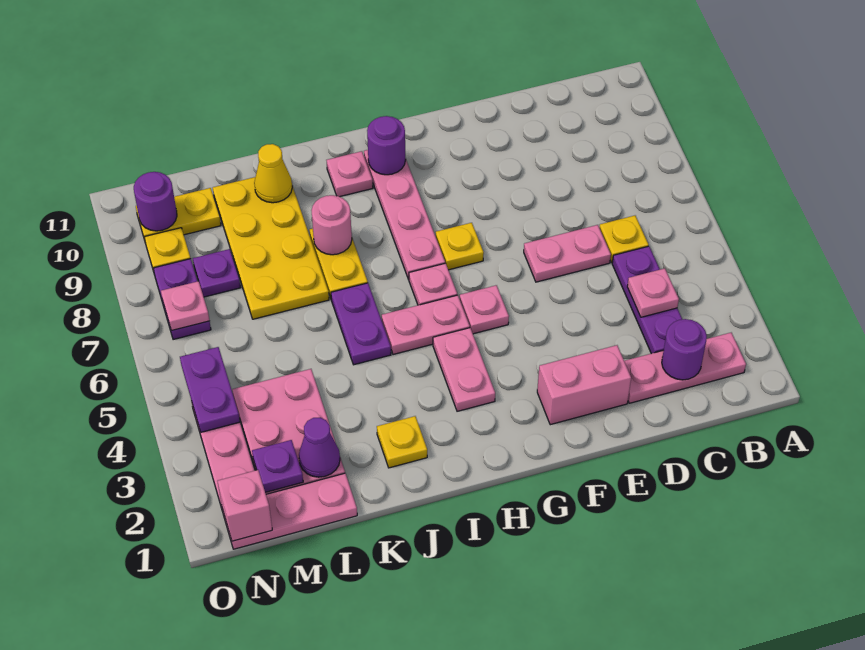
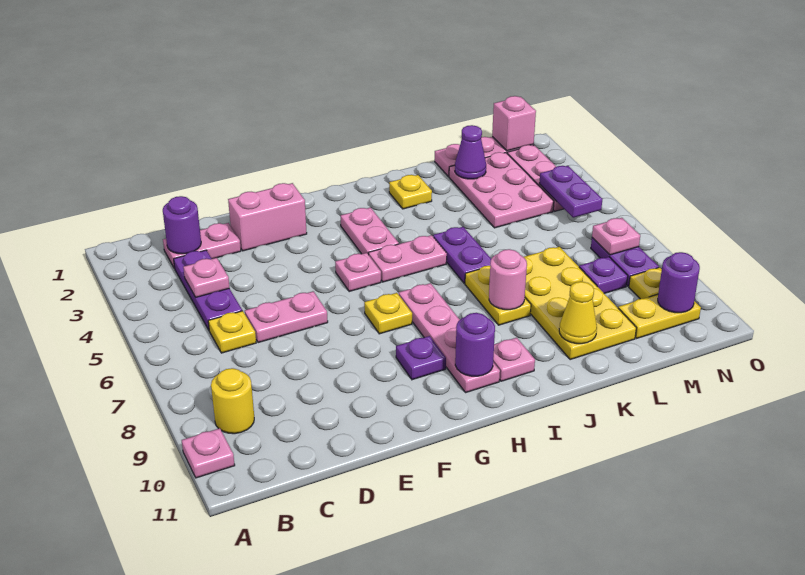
pink plate B2:D2 level 1 -> pink plate C2:D2 level 1
none -> yellow round brick B9 level 1
pink plate H6 level 1 -> pink plate A10 level 1
purple plate M2 level 2 -> purple plate G9 level 1

